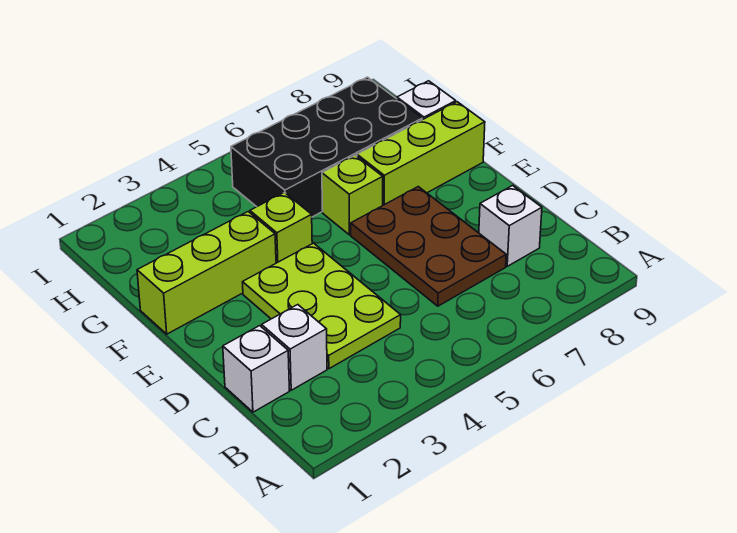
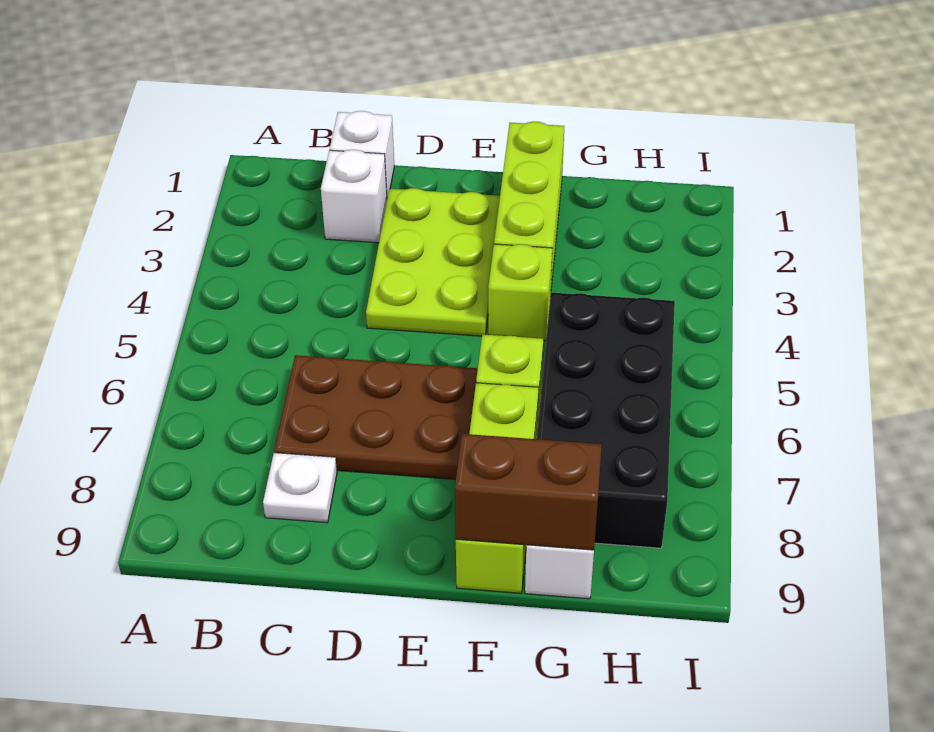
lime plate C3:E4 level 1 -> lime plate D2:E4 level 1
white brick C8 level 1 -> white plate C8 level 1
none -> brown brick F9:G9 level 2

